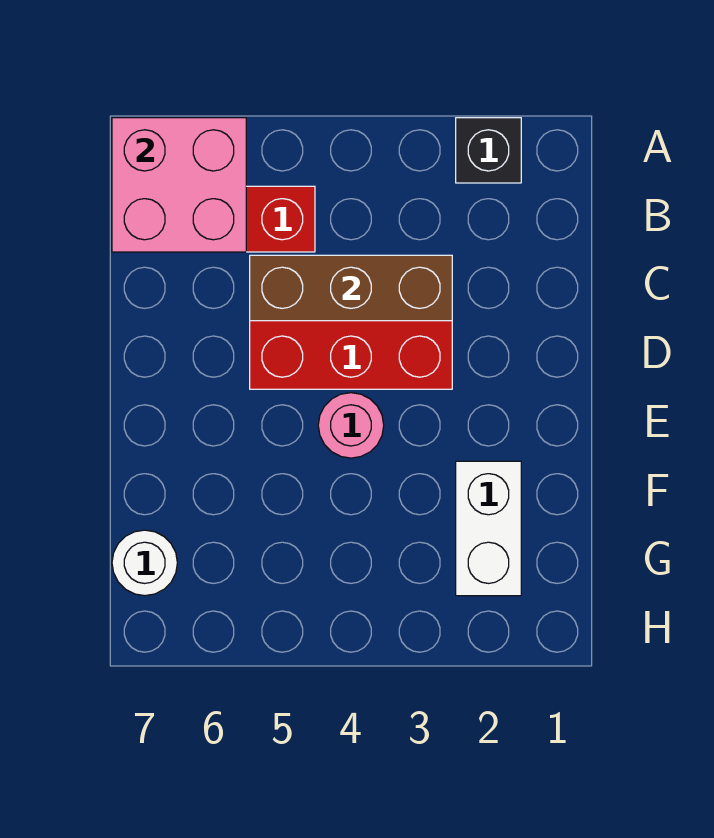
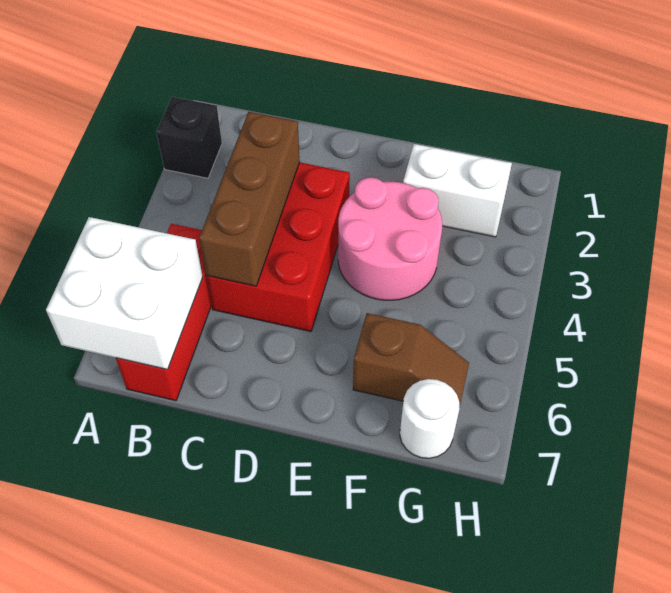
pink brick A6:B7 level 2 -> white brick A6:B7 level 2
pink round brick E4 level 1 -> pink round brick E3:F4 level 1
none -> brown slope F6:G6 level 1 top F

